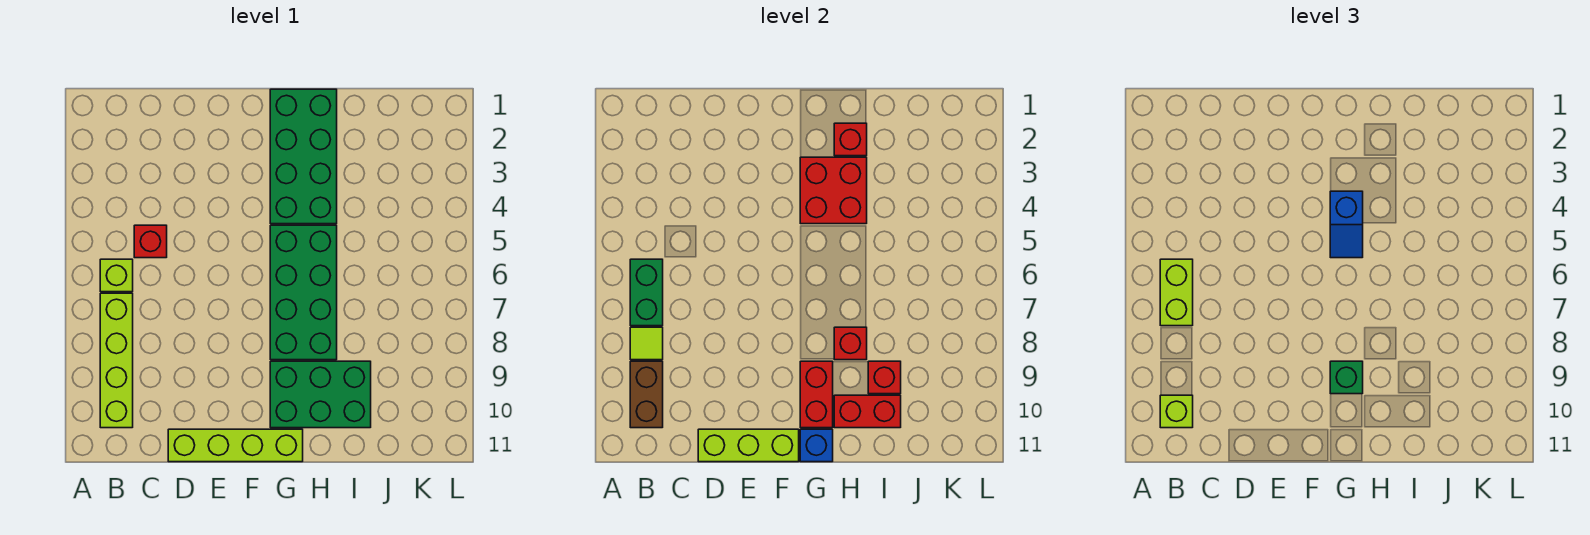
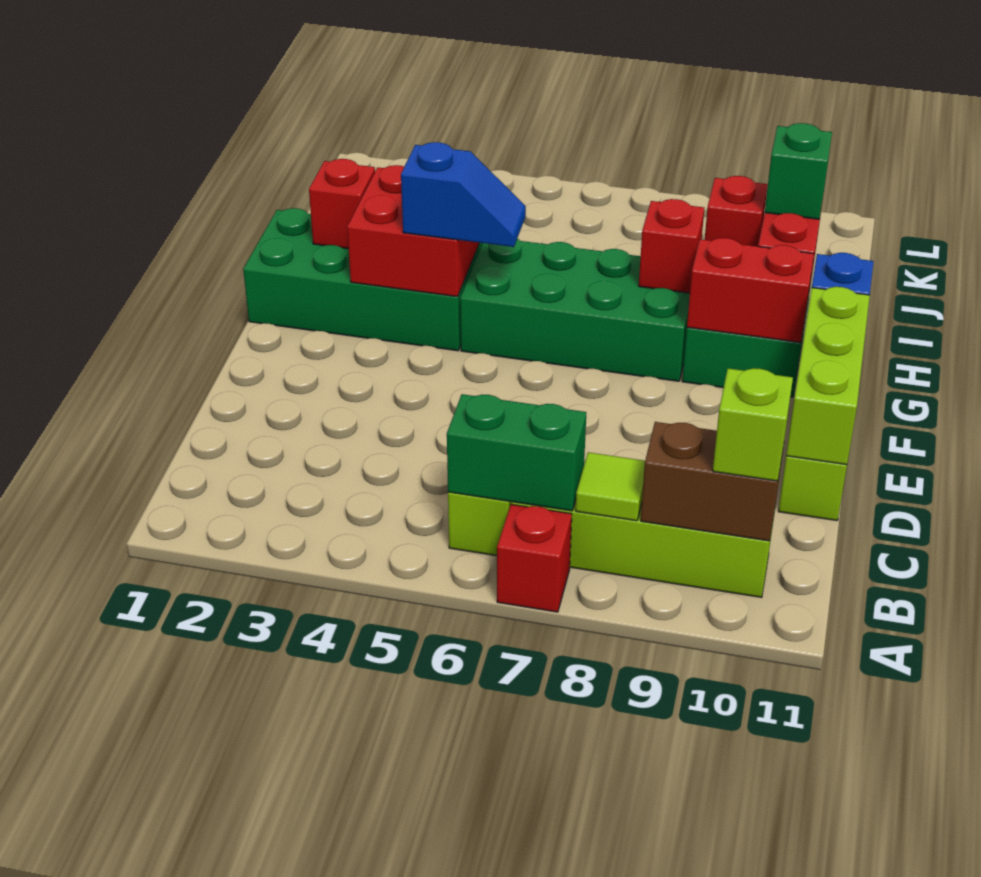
lime brick B6:B7 level 3 -> none
red brick C5 level 1 -> red brick A7 level 1
green brick G9 level 3 -> green brick I10 level 3

